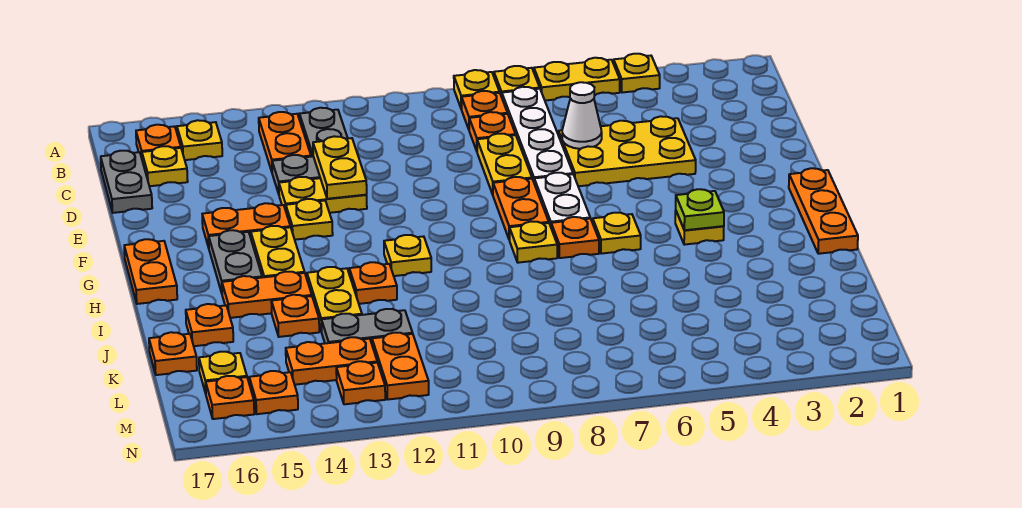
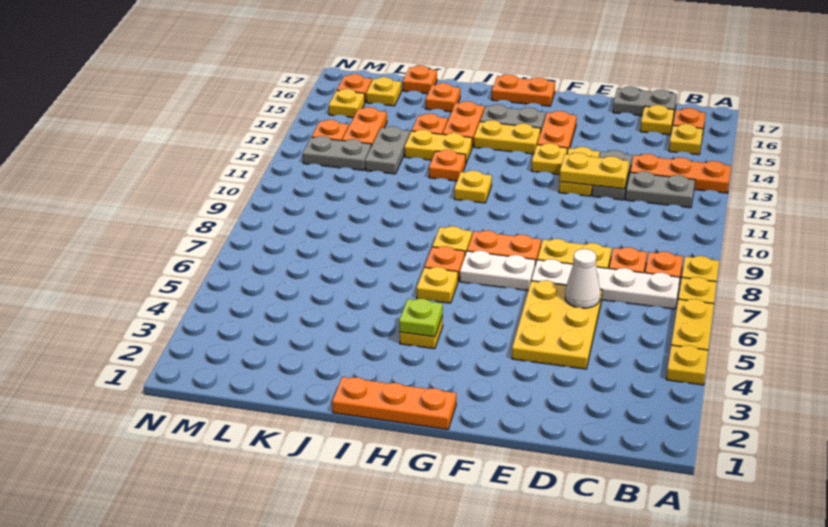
orange plate B13:C13 level 1 -> orange plate A13:C13 level 1
orange plate L12:M12 level 1 -> grey plate L12:M12 level 1
orange plate M15 level 1 -> yellow plate M15 level 1

